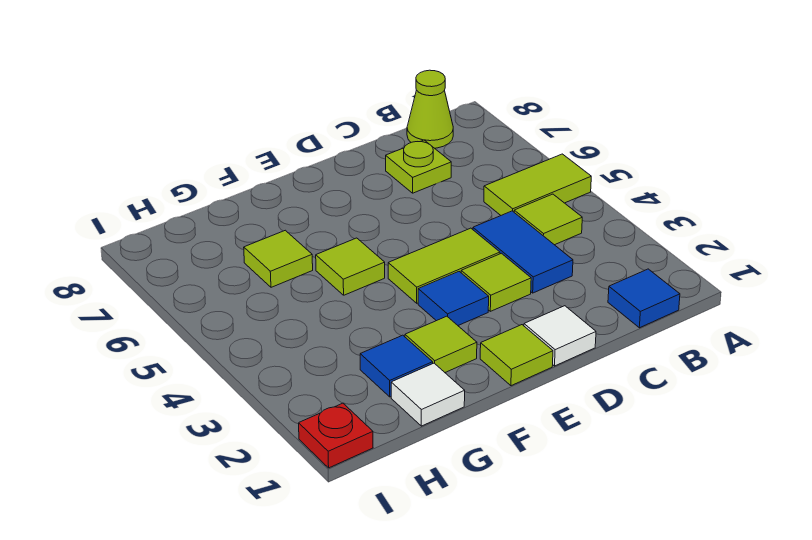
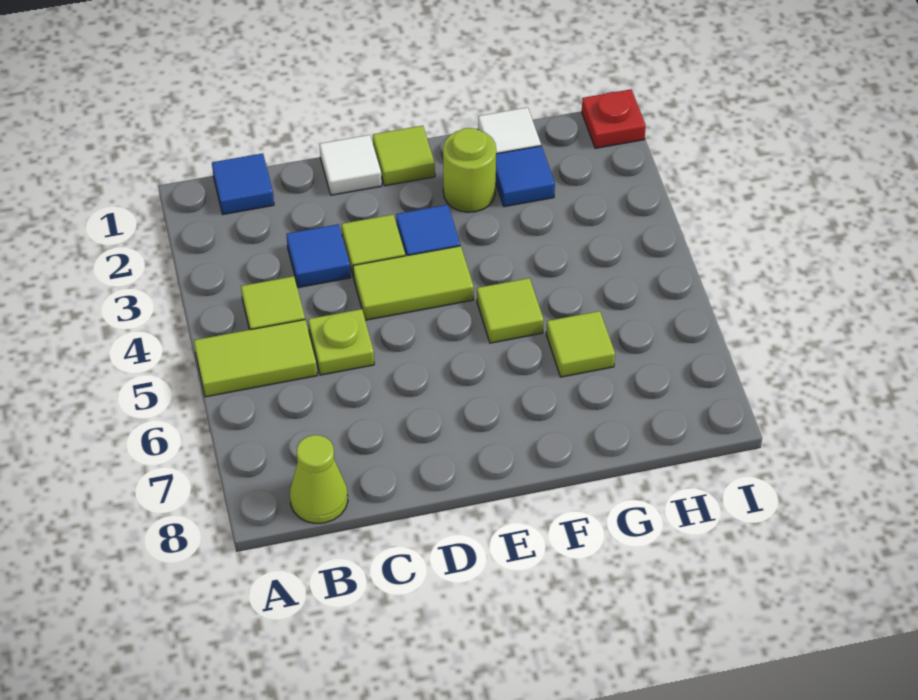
blue tile C3:C4 level 1 -> blue tile C3 level 1
lime plate C7 level 1 -> lime plate C5 level 1
lime tile F2 level 1 -> lime round brick F2 level 1

